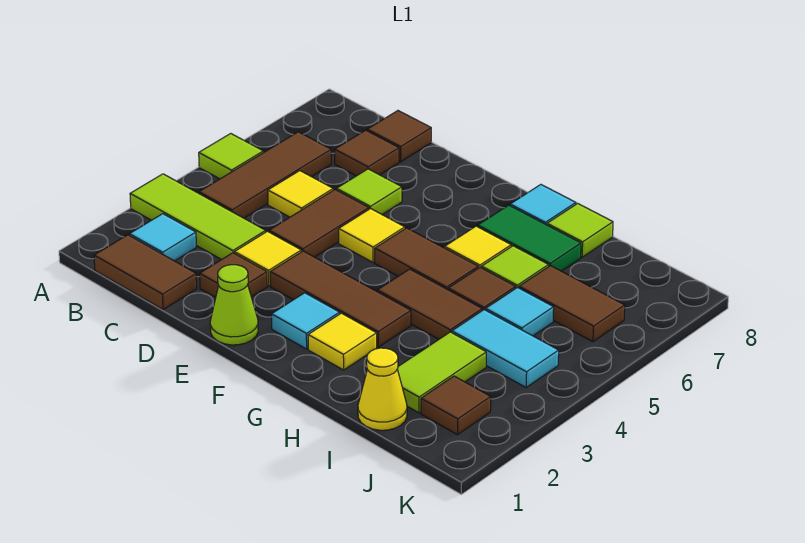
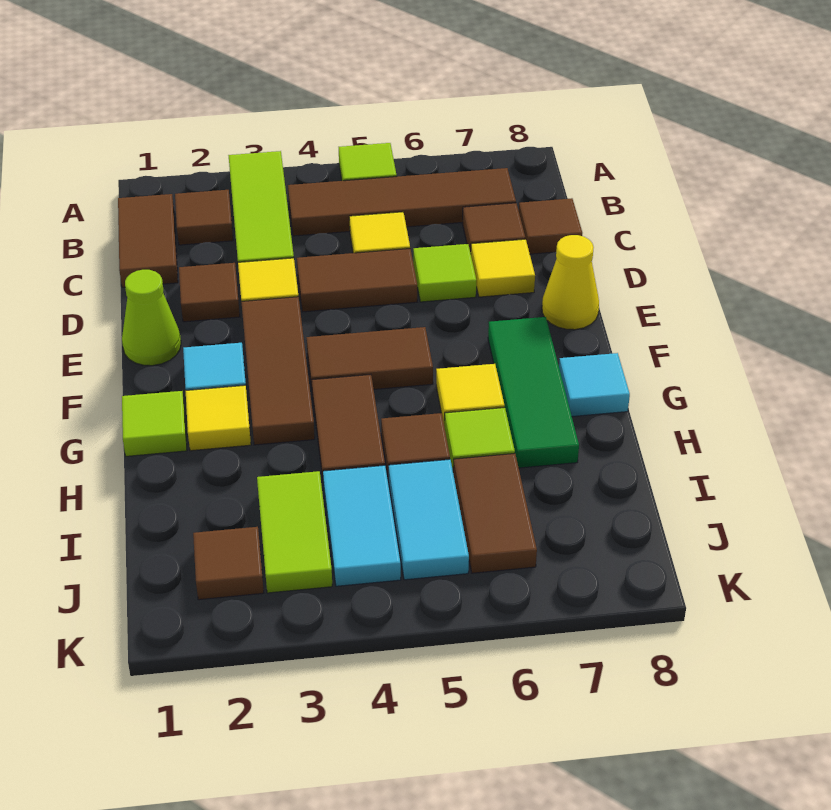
cyan tile B2 level 1 -> brown tile B2 level 1
brown tile B4:B6 level 1 -> brown tile B4:B7 level 1
yellow tile E5 level 1 -> yellow tile D7 level 1
brown tile F5:G5 level 1 -> brown tile F4:F5 level 1
green tile G7:H7 level 1 -> green tile F7:H7 level 1
lime tile H8 level 1 -> lime tile G1 level 1
yellow cone I1 level 1 -> yellow cone E8 level 1
lime tile I2:I3 level 1 -> lime tile I3:J3 level 1
cyan tile I5 level 1 -> cyan tile I5:J5 level 1

